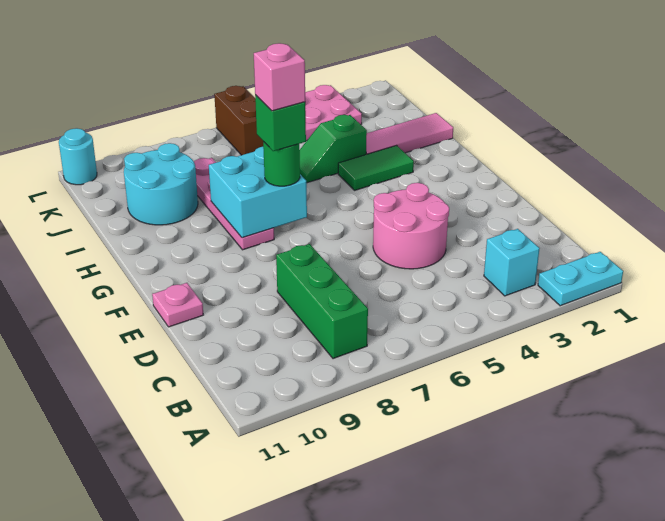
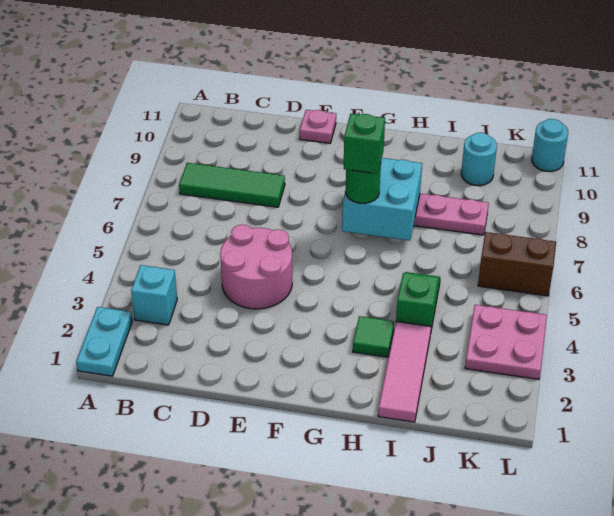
green brick B8:D8 level 1 -> green tile B8:D8 level 1
pink brick G7 level 5 -> none
green tile H3:H4 level 1 -> green tile H3 level 1
cyan round brick I9:J10 level 1 -> cyan round brick J10 level 1

